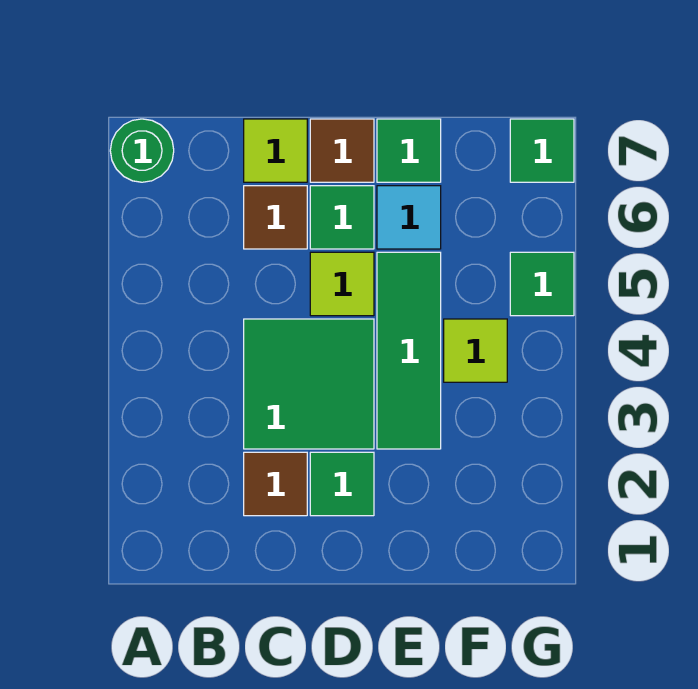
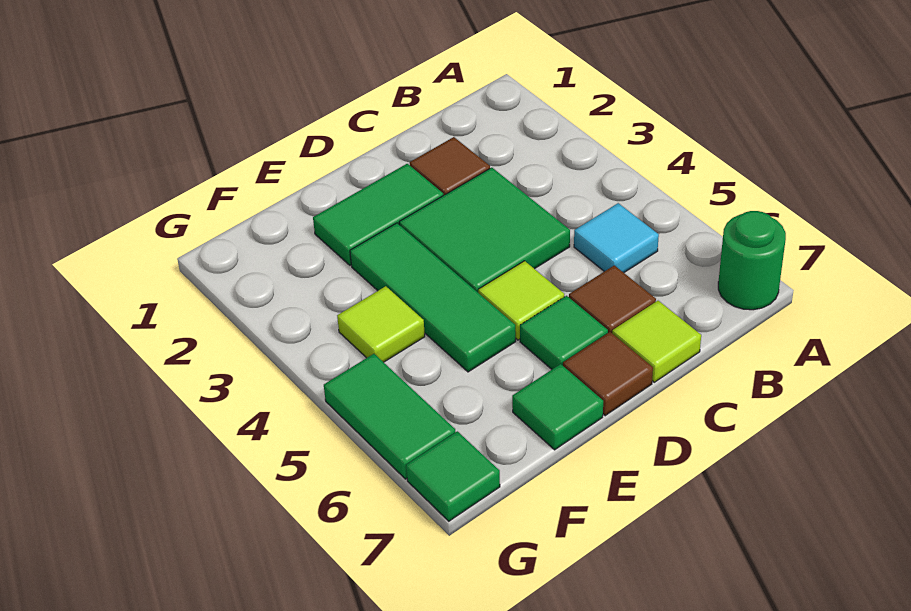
green tile D2 level 1 -> green tile D2:E2 level 1
cyan tile E6 level 1 -> cyan tile B5 level 1
green tile G5 level 1 -> green tile G5:G6 level 1

